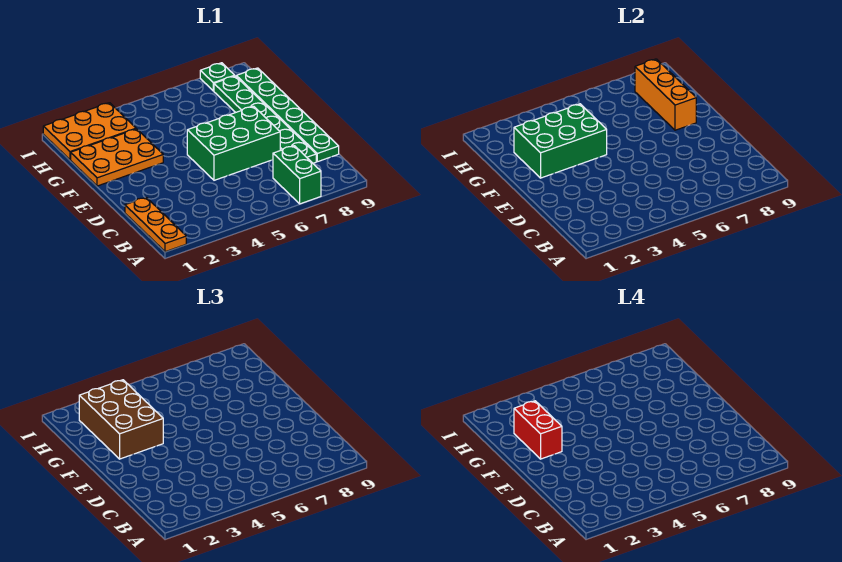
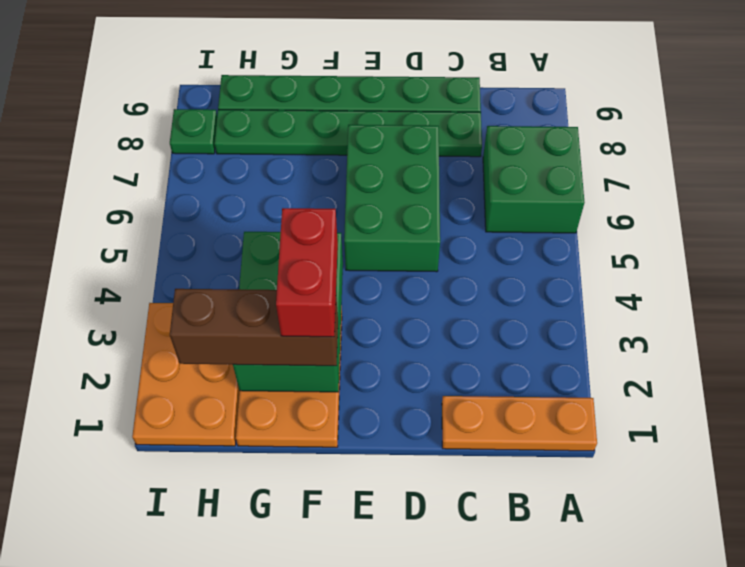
green brick A7:B7 level 1 -> green brick A6:B7 level 1
brown brick F2:H3 level 3 -> brown brick F2:H2 level 3
red brick F2:G2 level 4 -> red brick F2:F3 level 4
orange brick F8:H8 level 2 -> none

